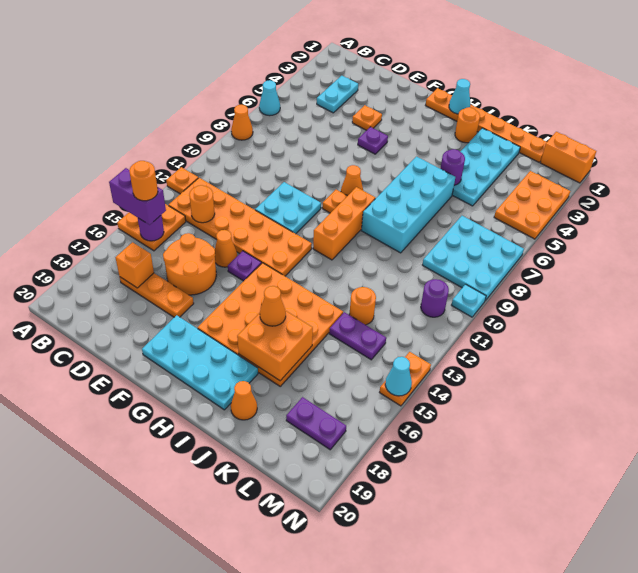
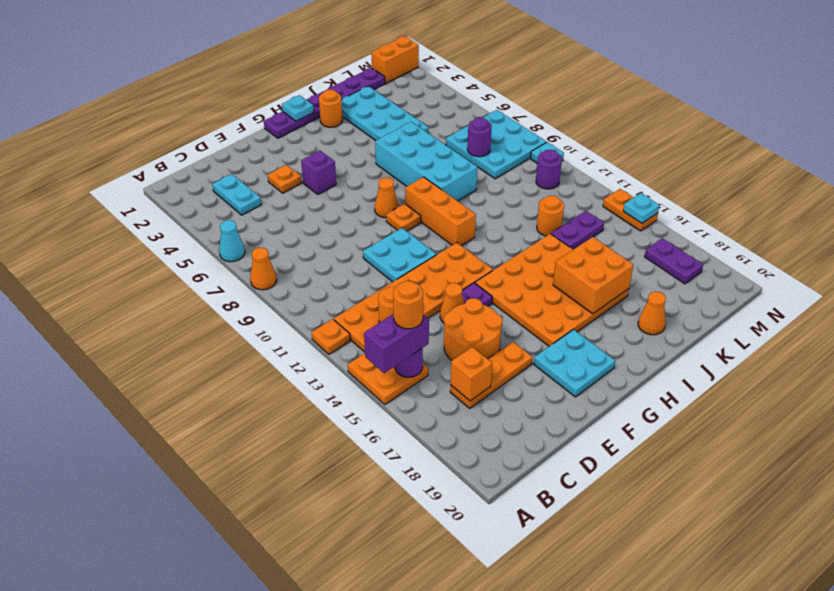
purple plate F5 level 1 -> purple brick F5 level 1
cyan plate F18:I19 level 1 -> cyan plate F18:G19 level 1
orange plate G1:L1 level 1 -> purple plate G1:L1 level 1
cyan cone H1 level 2 -> cyan plate H1 level 2
orange cone I16 level 3 -> none
purple round brick J5 level 2 -> purple round brick L8 level 2
purple plate L18:M18 level 1 -> purple plate M17:M18 level 1
orange plate M3:N5 level 1 -> none
cyan cone N15 level 2 -> cyan plate N15 level 2

